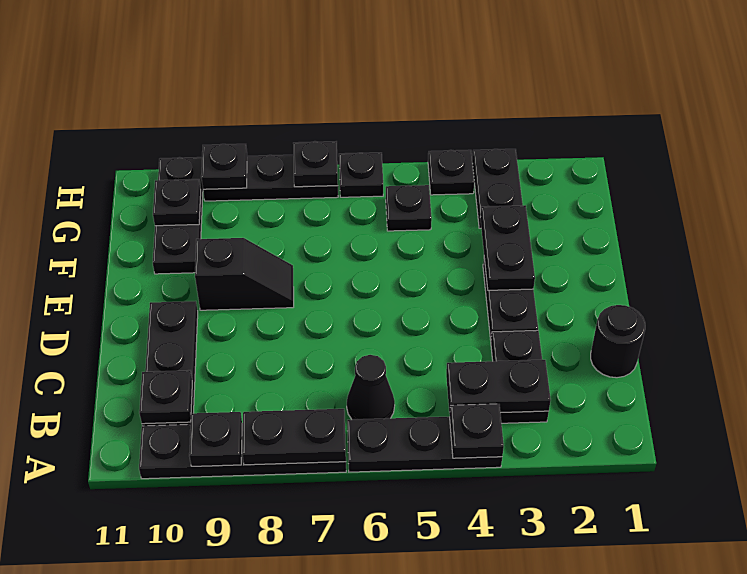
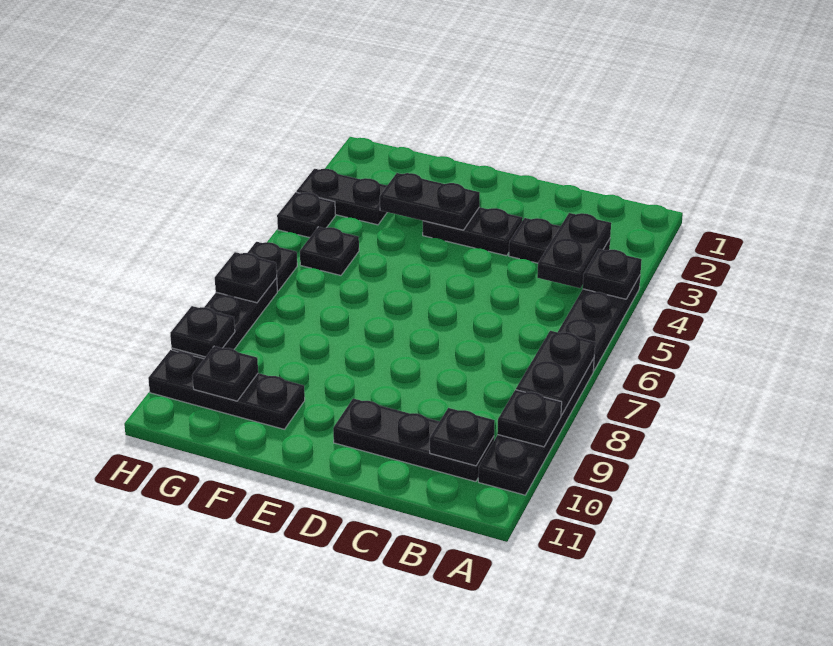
black cone B6 level 1 -> none
black round brick C1 level 1 -> none
black slope E8:E9 level 1 top 9 -> none

